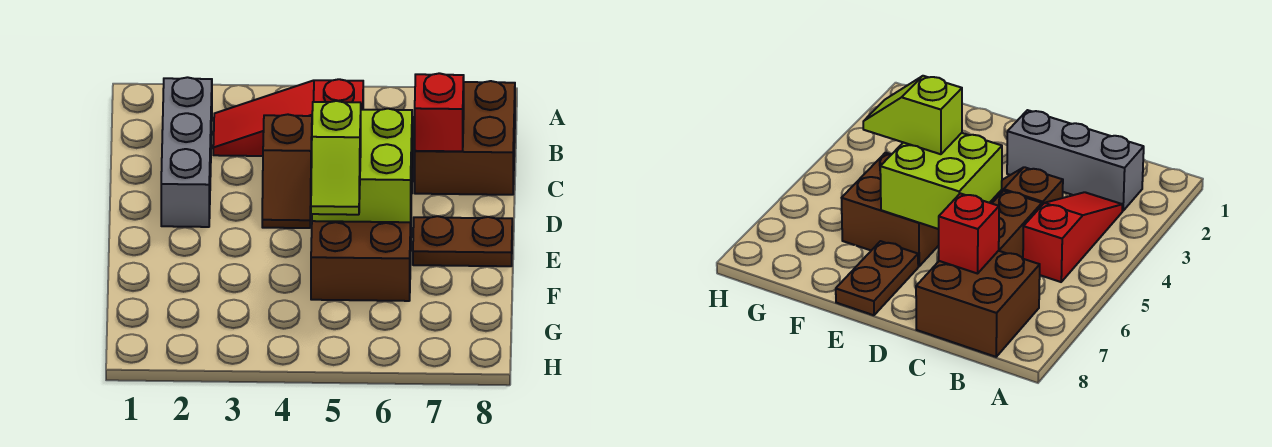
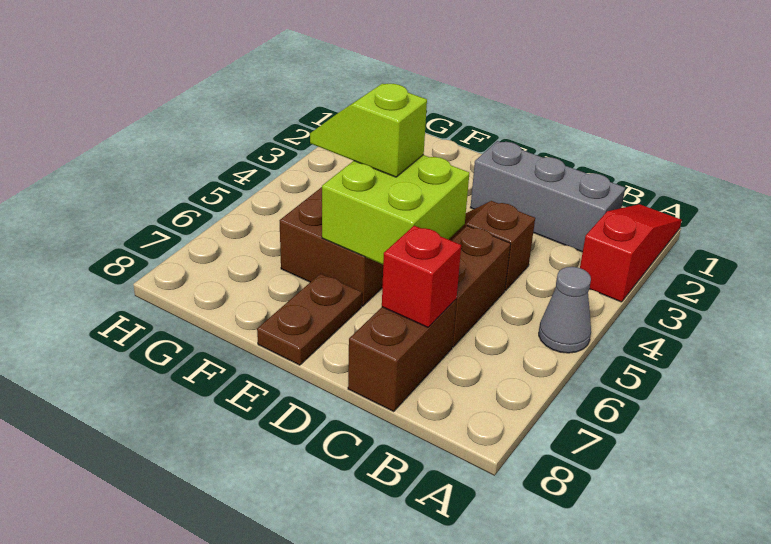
none -> grey cone A5 level 1
red slope B3:B5 level 1 top 5 -> red slope A1:A3 level 1 top 3
brown brick B7:C8 level 1 -> brown brick C7:C8 level 1

